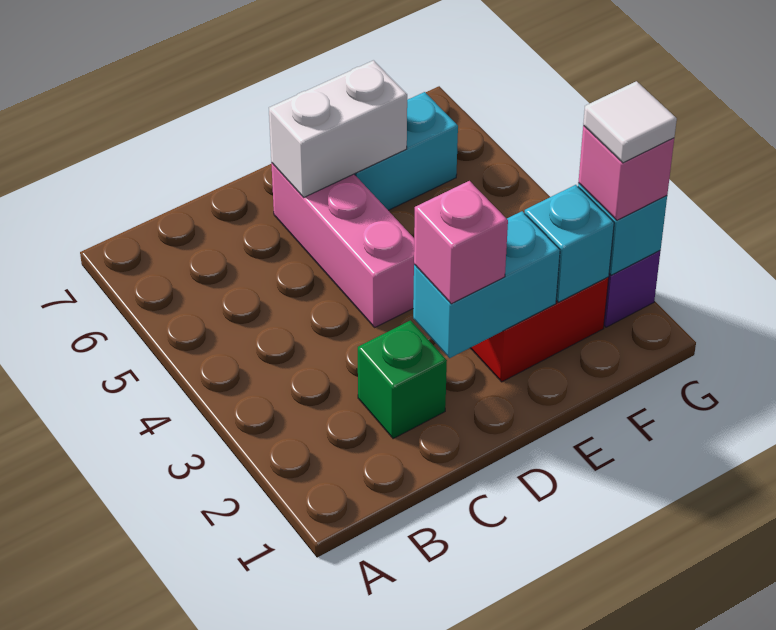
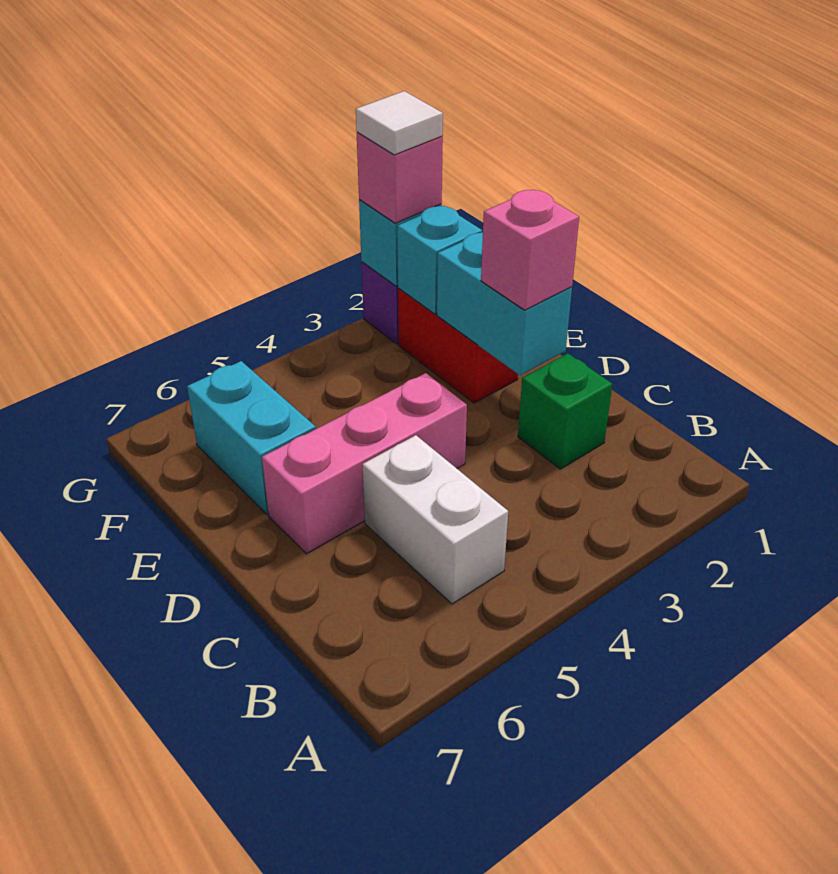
white brick D6:E6 level 2 -> white brick B5:C5 level 1

